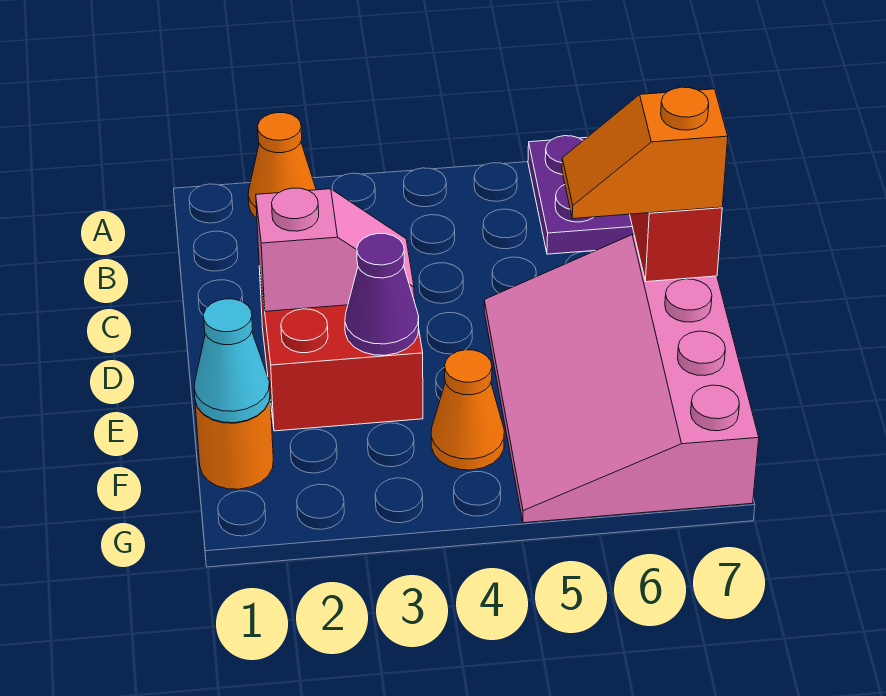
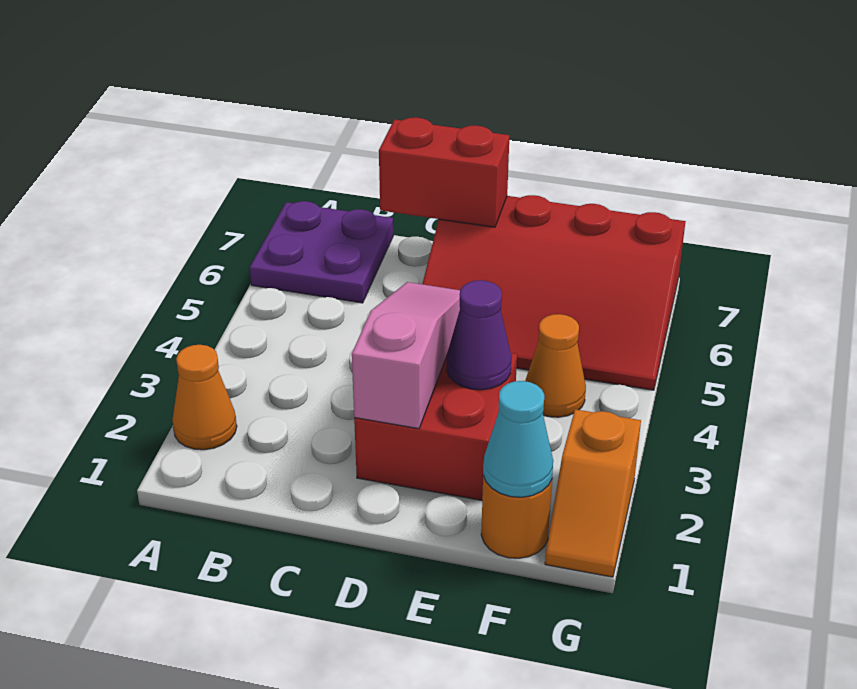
pink slope D2:D3 level 2 top 2 -> pink slope D2:D4 level 2 top 2
pink slope D5:G7 level 1 top 7 -> red slope D5:G7 level 1 top 7
orange slope D6:D7 level 3 top 7 -> orange slope G1:G2 level 1 top 2

